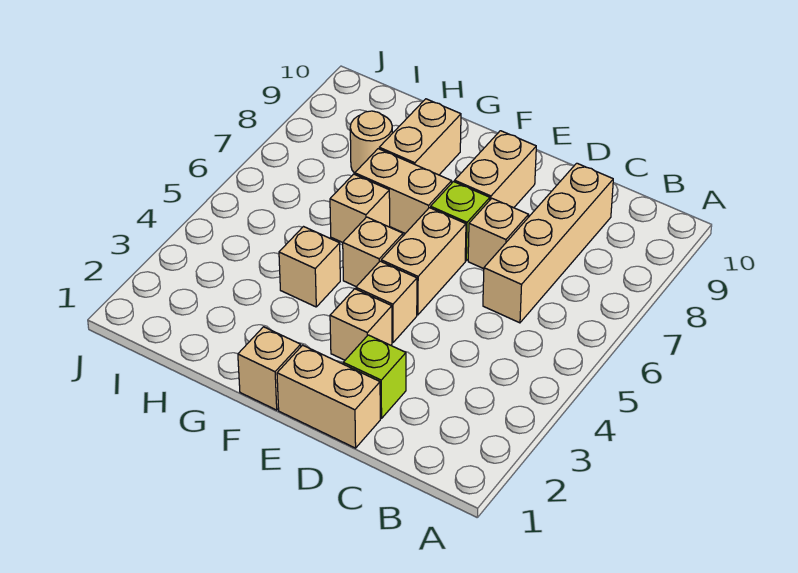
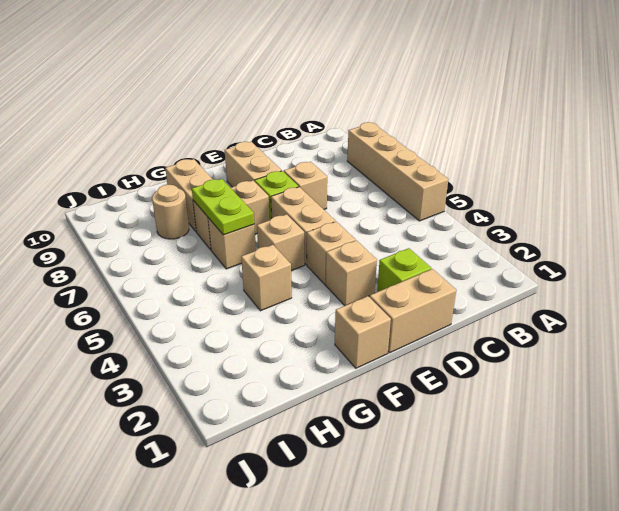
tan brick C6:C9 level 1 -> tan brick A5:A8 level 1
none -> lime plate G6:G7 level 2

